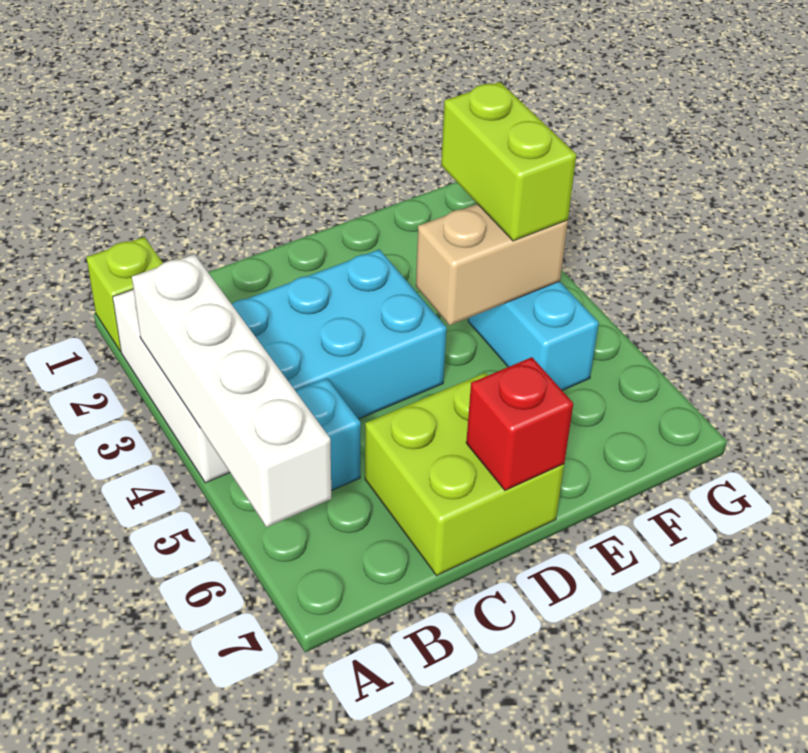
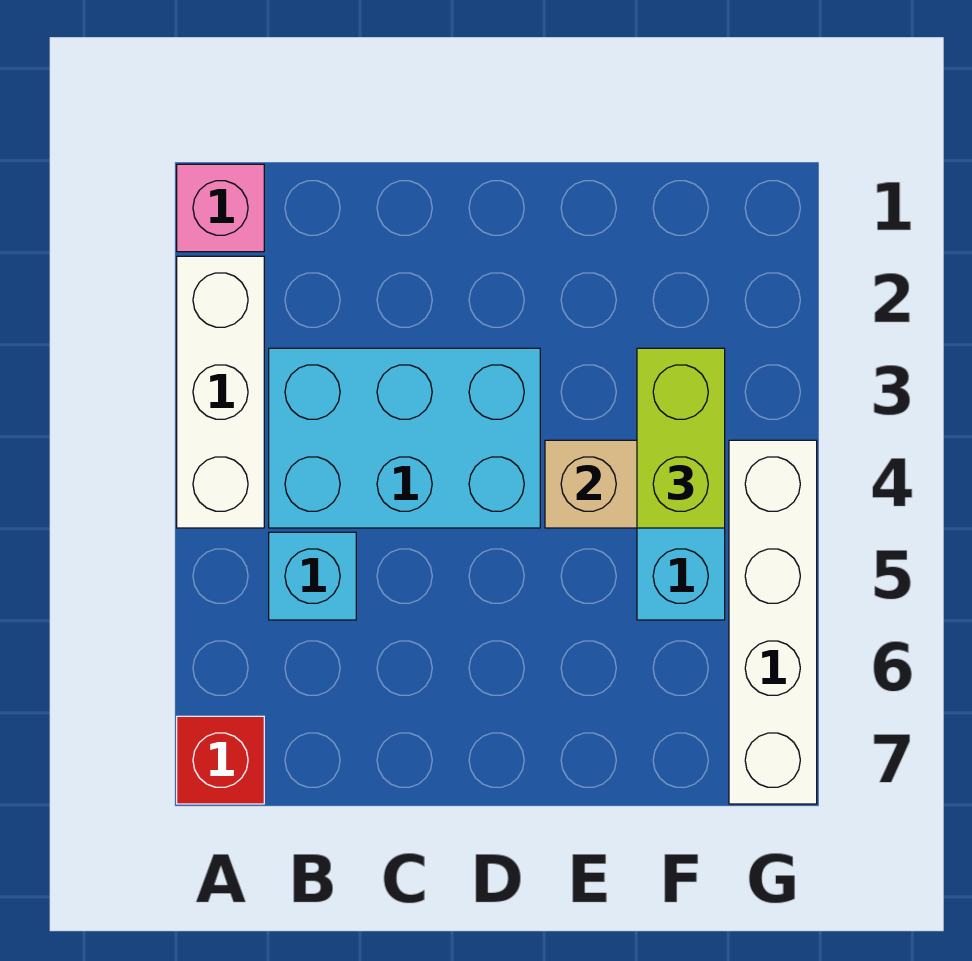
lime brick A1 level 1 -> pink brick A1 level 1
white brick A3:A6 level 2 -> white brick G4:G7 level 1
lime brick C6:D7 level 1 -> none
red brick D7 level 2 -> red brick A7 level 1

